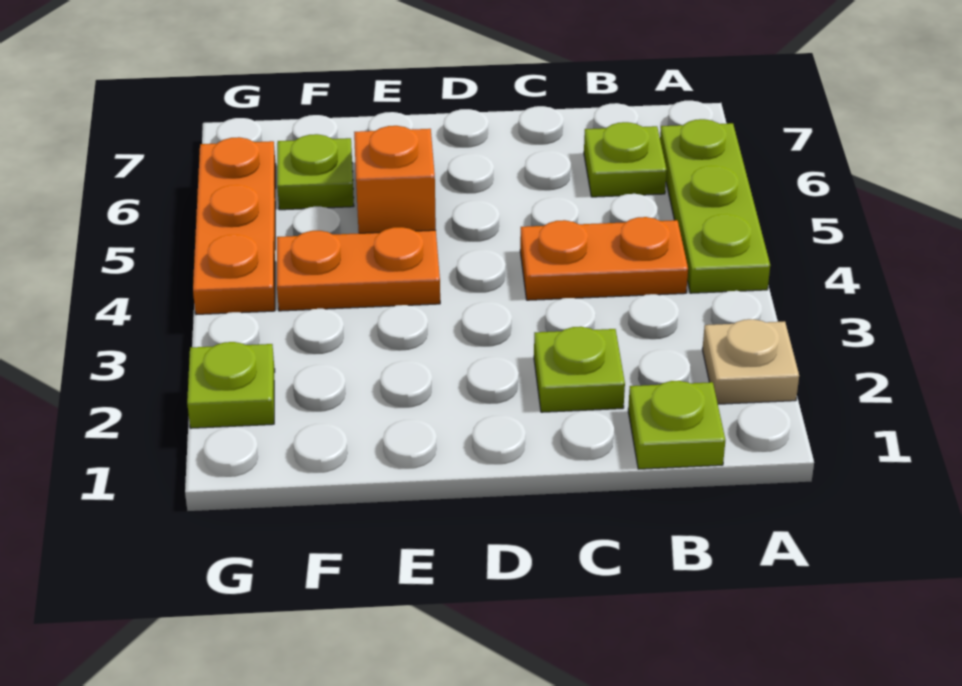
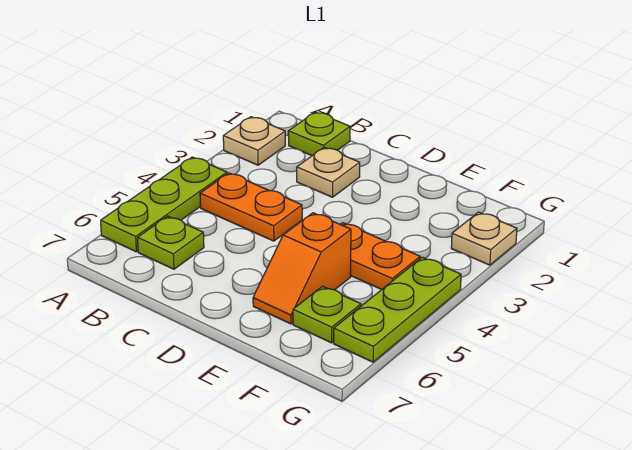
lime plate C2 level 1 -> tan plate C2 level 1
lime plate G2 level 1 -> tan plate G2 level 1
orange plate G4:G6 level 1 -> lime plate G4:G6 level 1

